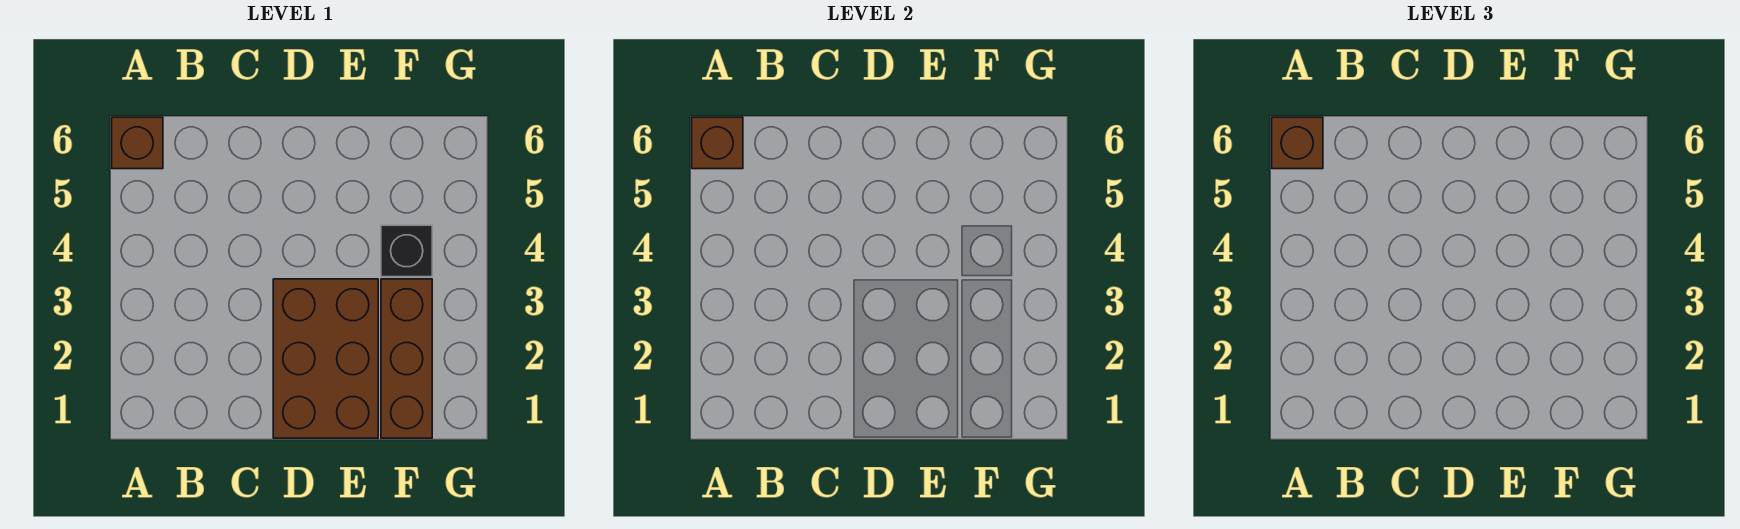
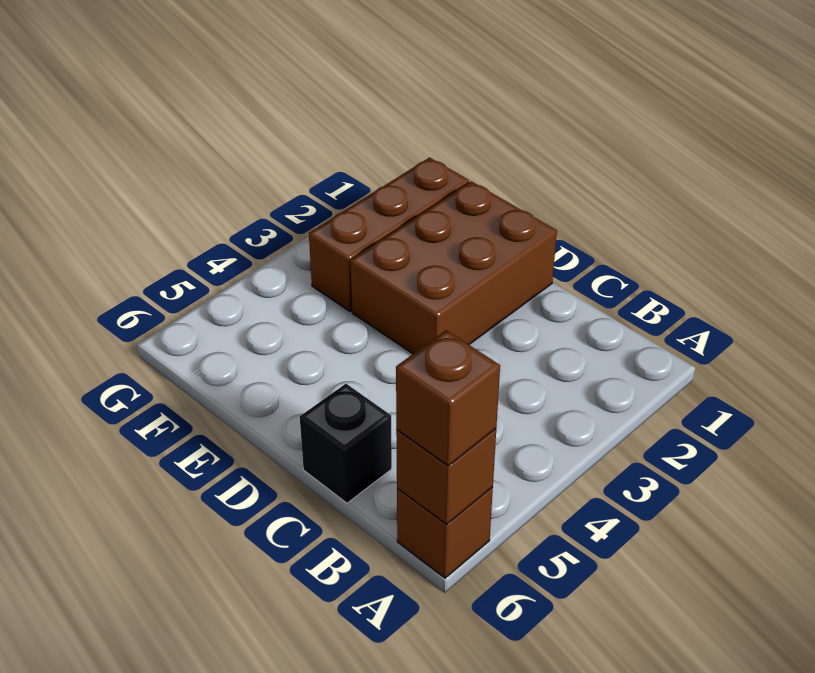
black brick F4 level 1 -> black brick C6 level 1

